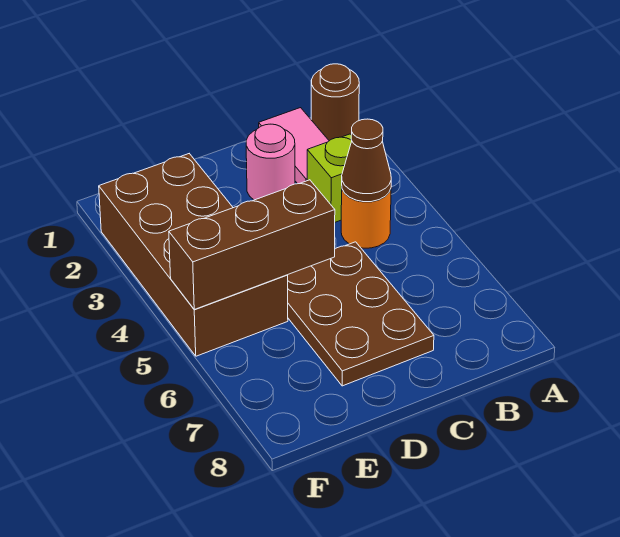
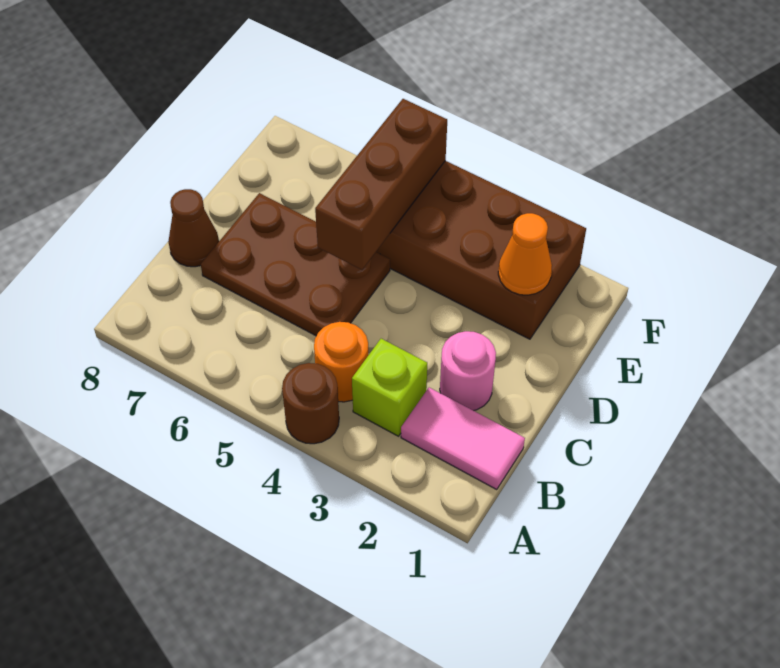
brown round brick A1 level 1 -> brown round brick A4 level 1
brown cone B4 level 2 -> brown cone C8 level 1
none -> orange cone E2 level 2

